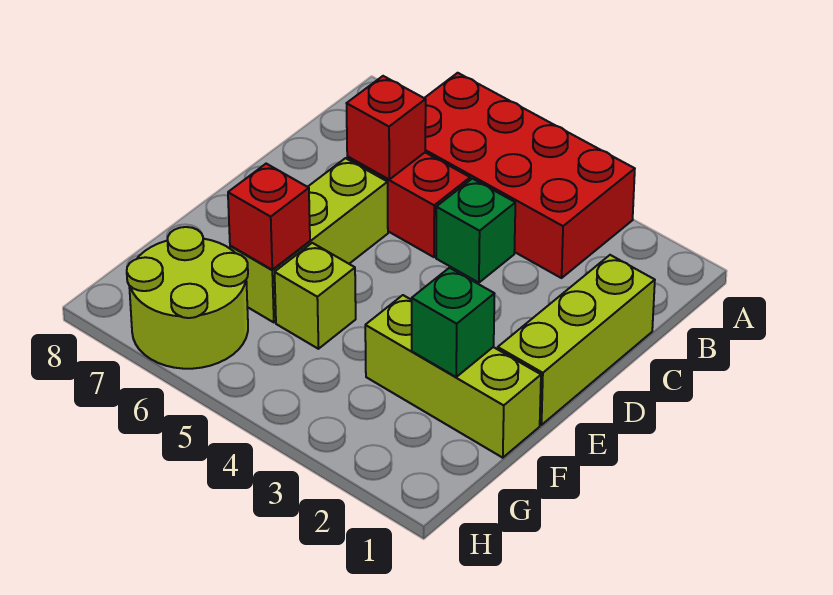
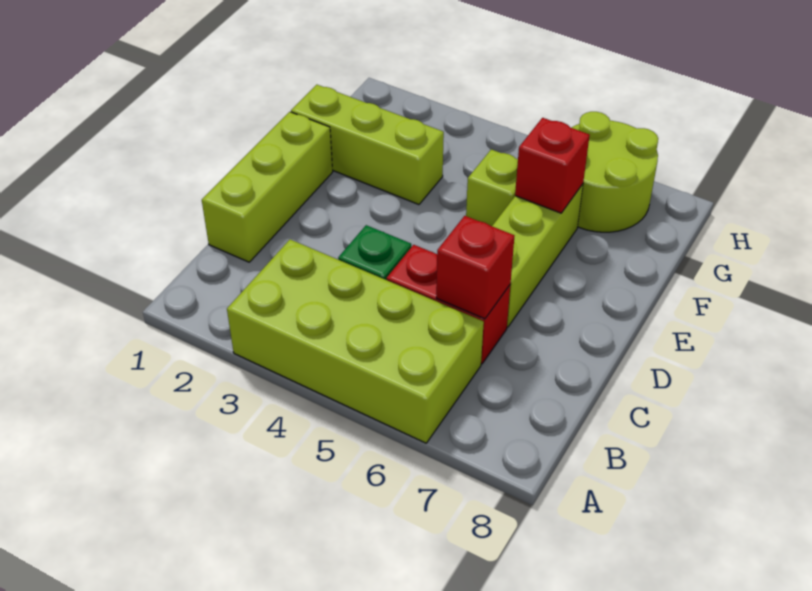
red brick A3:B6 level 1 -> lime brick A3:B6 level 1
green brick F2 level 2 -> none

